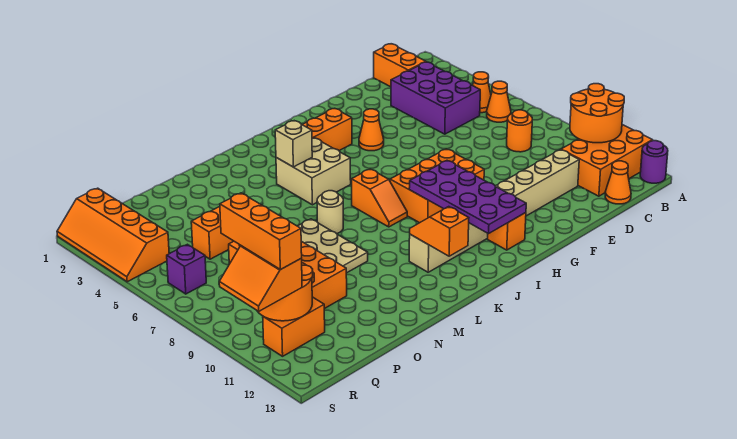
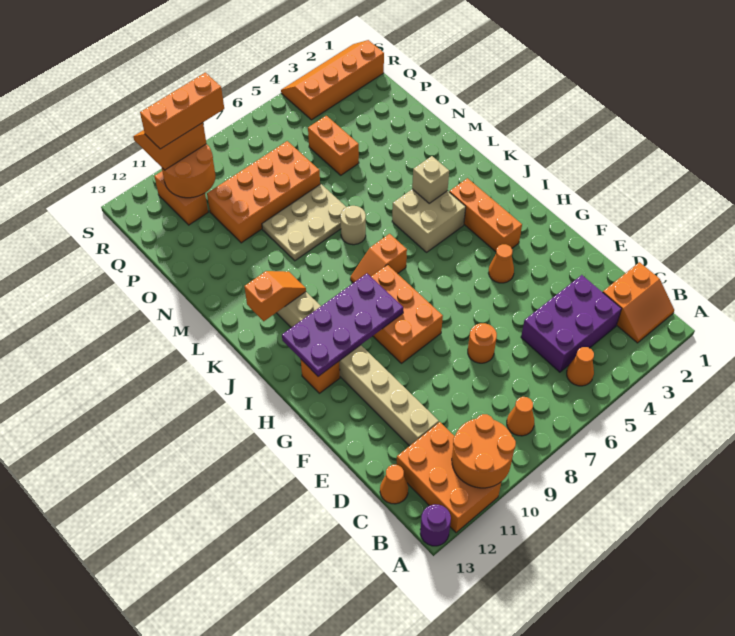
orange cone B6 level 1 -> orange cone B8 level 1
orange round brick C8 level 1 -> orange round brick E7 level 1
purple brick R6 level 1 -> none

